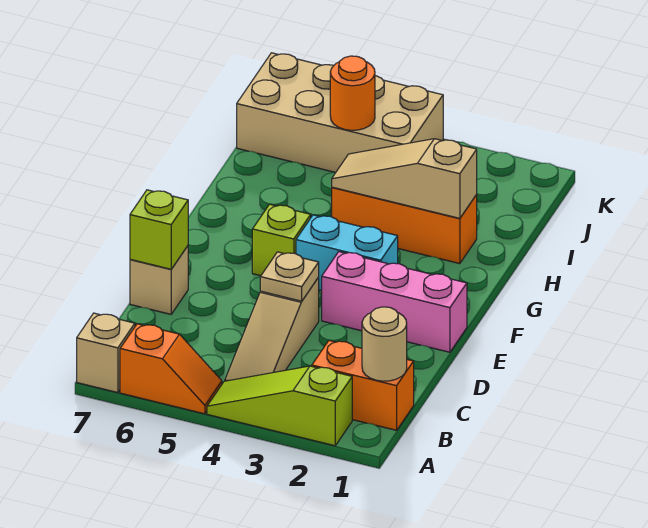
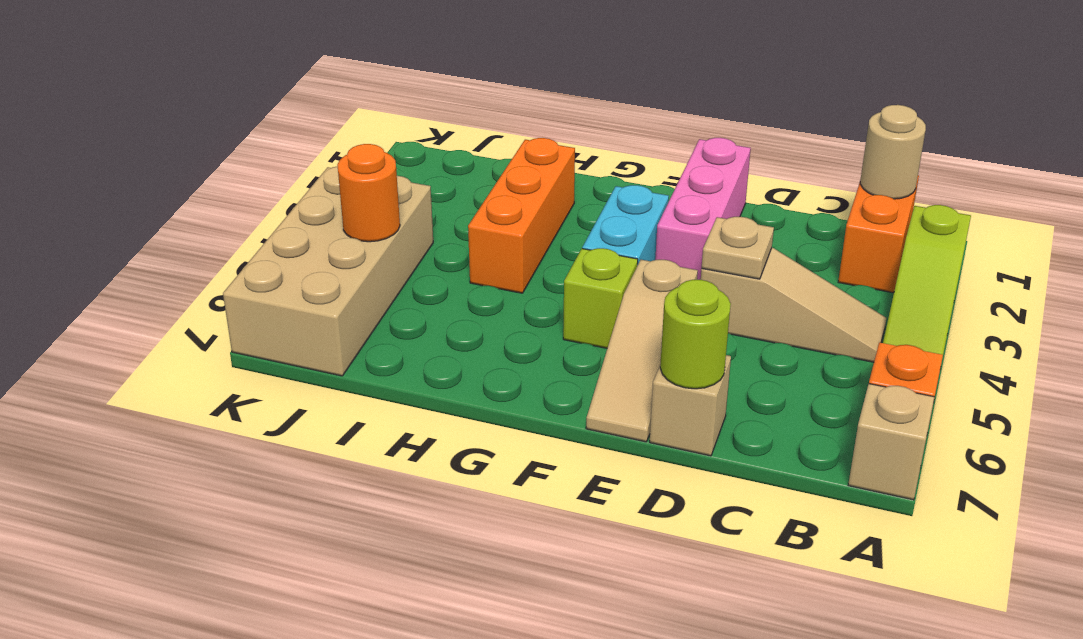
lime brick D7 level 2 -> lime round brick D7 level 2
tan slope H2:H4 level 2 top 2 -> tan slope E5:E7 level 1 top 5

